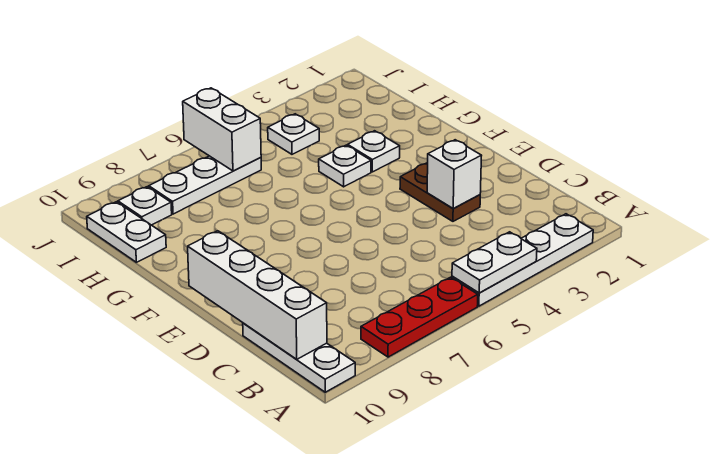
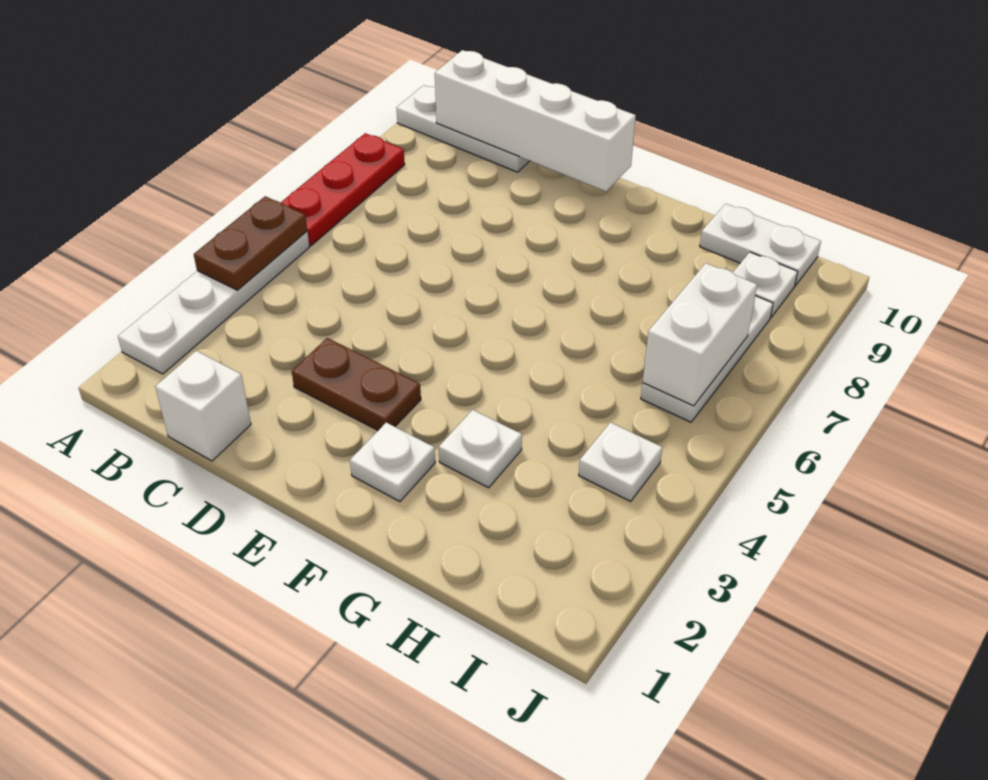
white plate A4:A5 level 2 -> brown plate A4:A5 level 2
white brick D3 level 2 -> white brick C1 level 1
white plate G4 level 1 -> white plate F2 level 1
white brick I6:J6 level 2 -> white brick I6:I7 level 2

